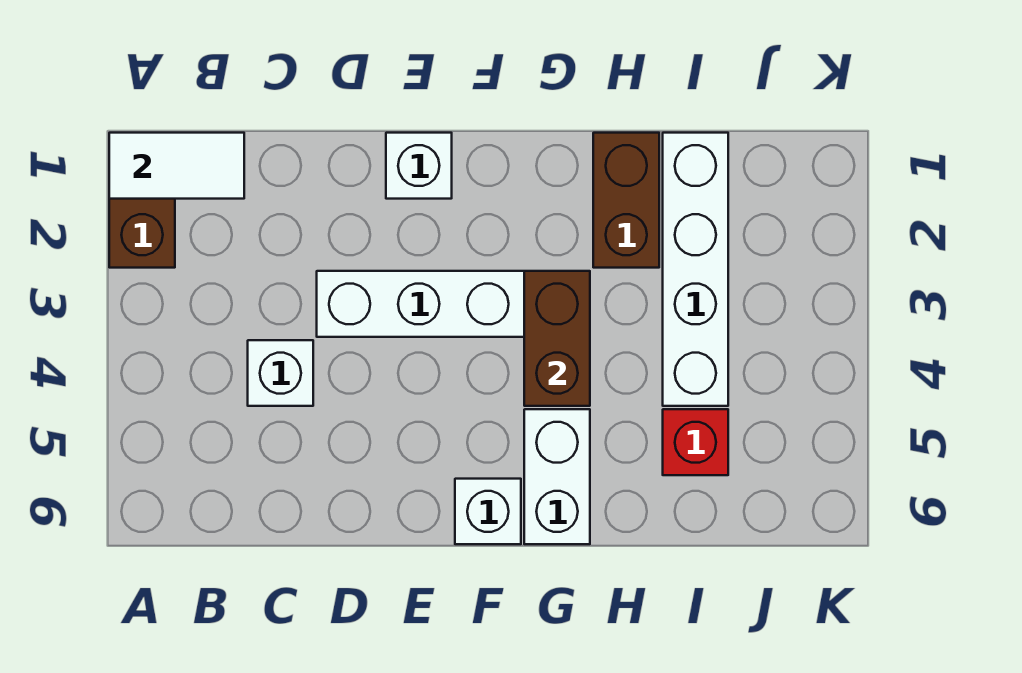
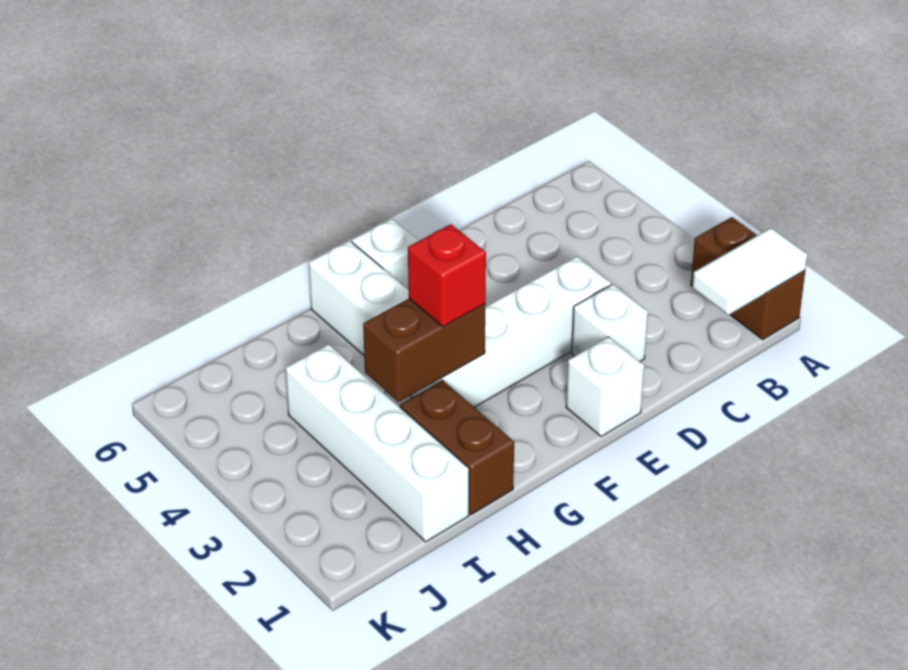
white brick C4 level 1 -> white brick D2 level 1
brown brick G3:G4 level 2 -> brown brick G3:H3 level 2
red brick I5 level 1 -> red brick G3 level 3

